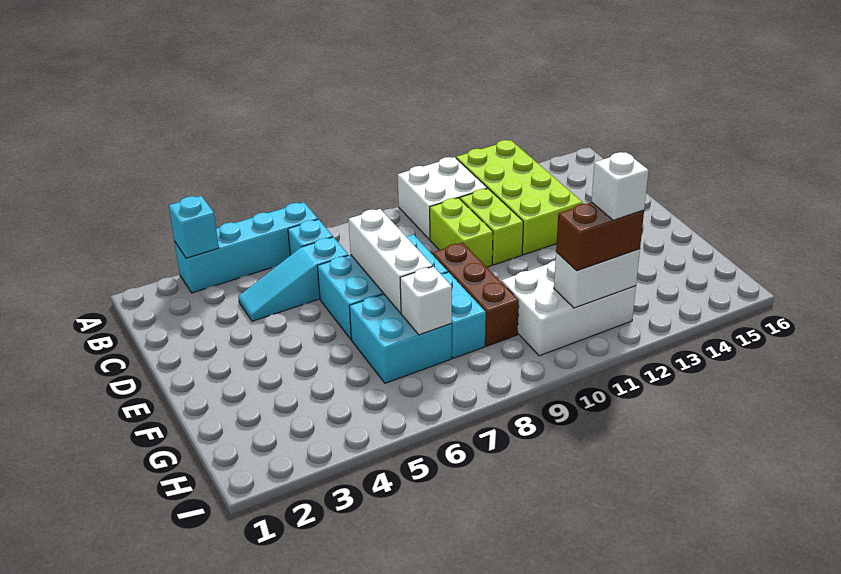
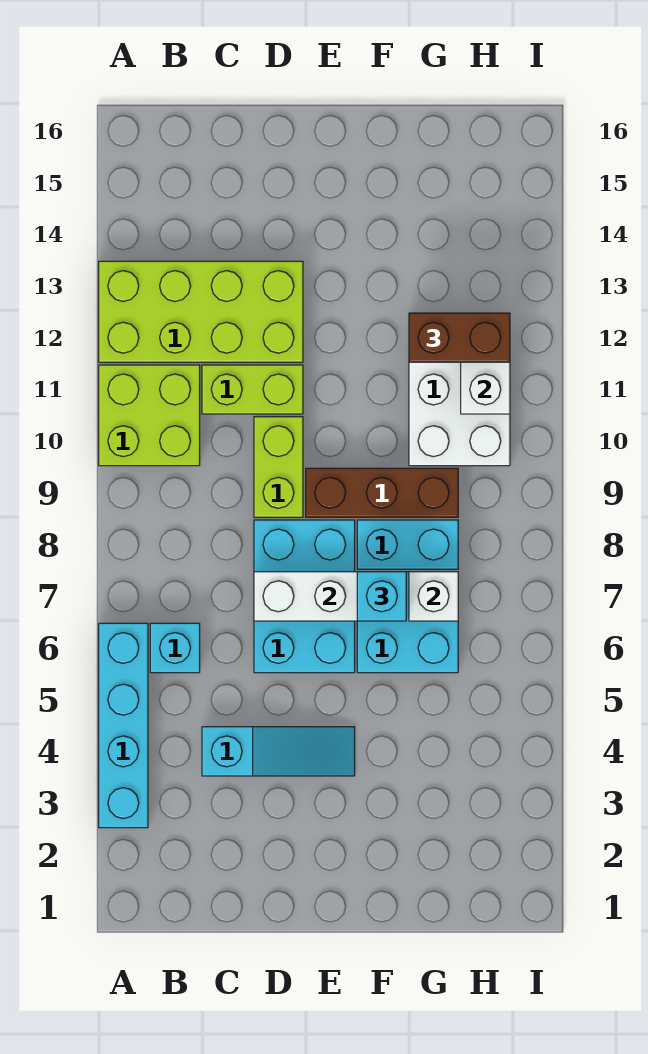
cyan brick A3 level 2 -> cyan brick F7 level 3
white brick A10:B11 level 1 -> lime brick A10:B11 level 1
cyan slope C4:C6 level 1 top 6 -> cyan slope C4:E4 level 1 top C
lime brick C10:D10 level 1 -> lime brick D9:D10 level 1
brown brick H11:H12 level 3 -> brown brick G12:H12 level 3
white brick H12 level 4 -> none

